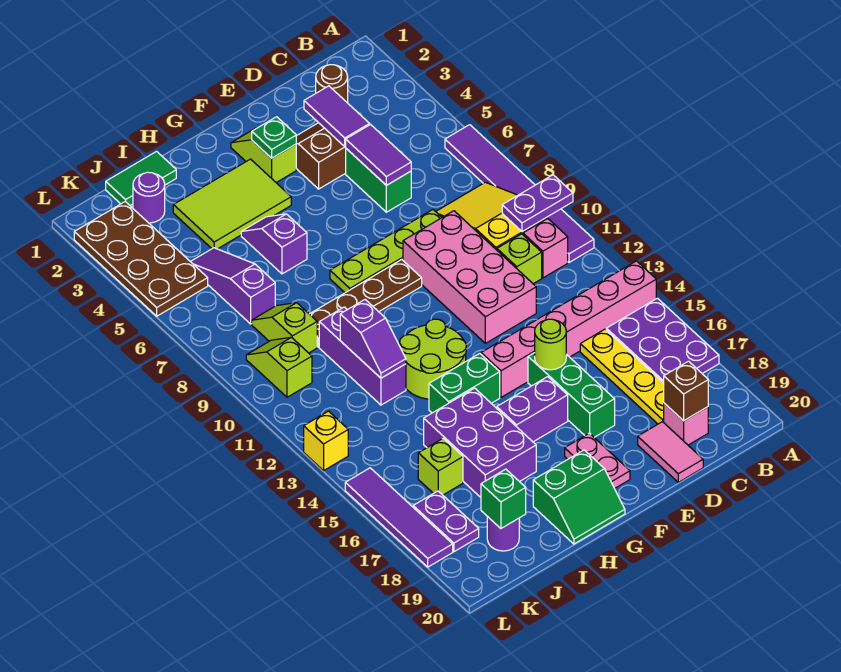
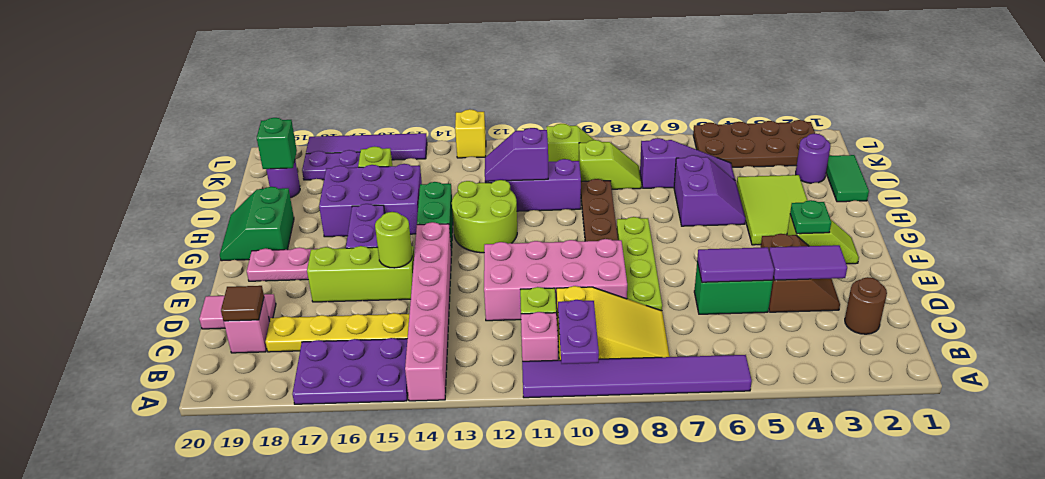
brown brick C19 level 2 -> brown tile C19 level 2
green brick E15:E17 level 1 -> lime brick E15:E17 level 1
purple slope H5:H6 level 1 top 6 -> purple slope H5:I6 level 1 top 6

